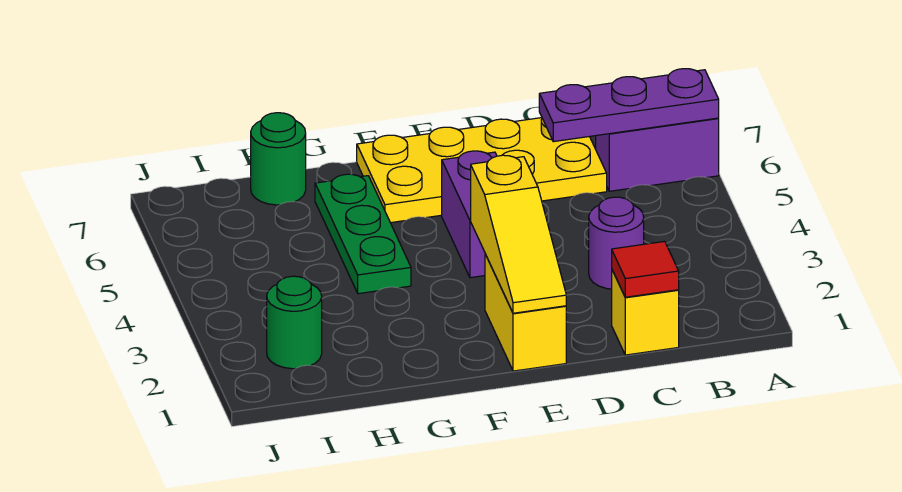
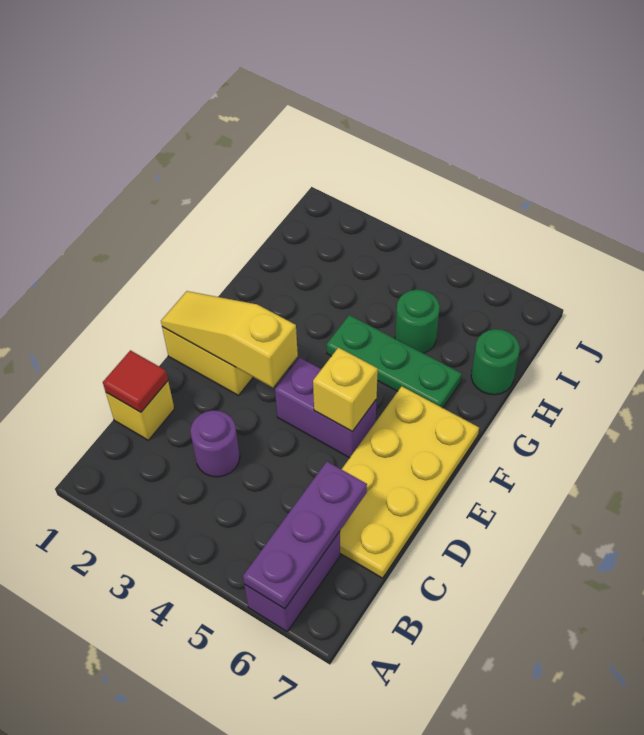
none -> yellow brick E5 level 2
green round brick I2 level 1 -> green round brick H5 level 1

